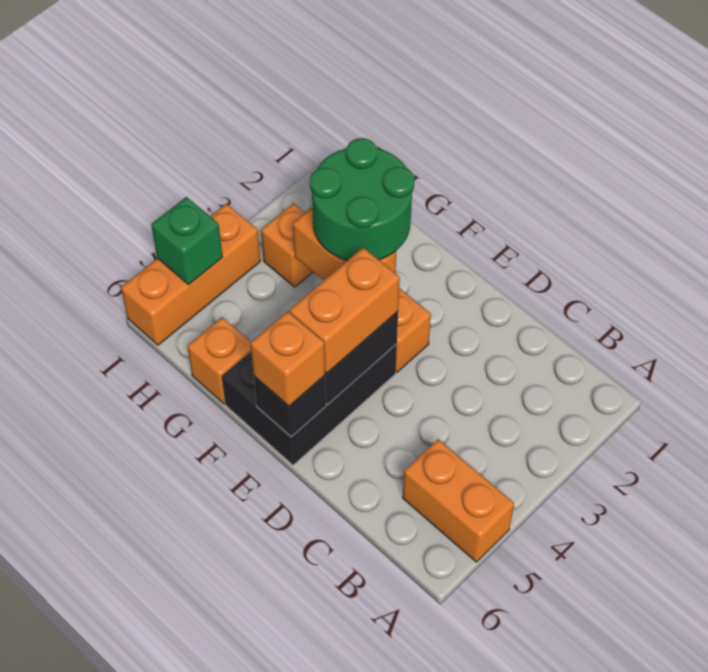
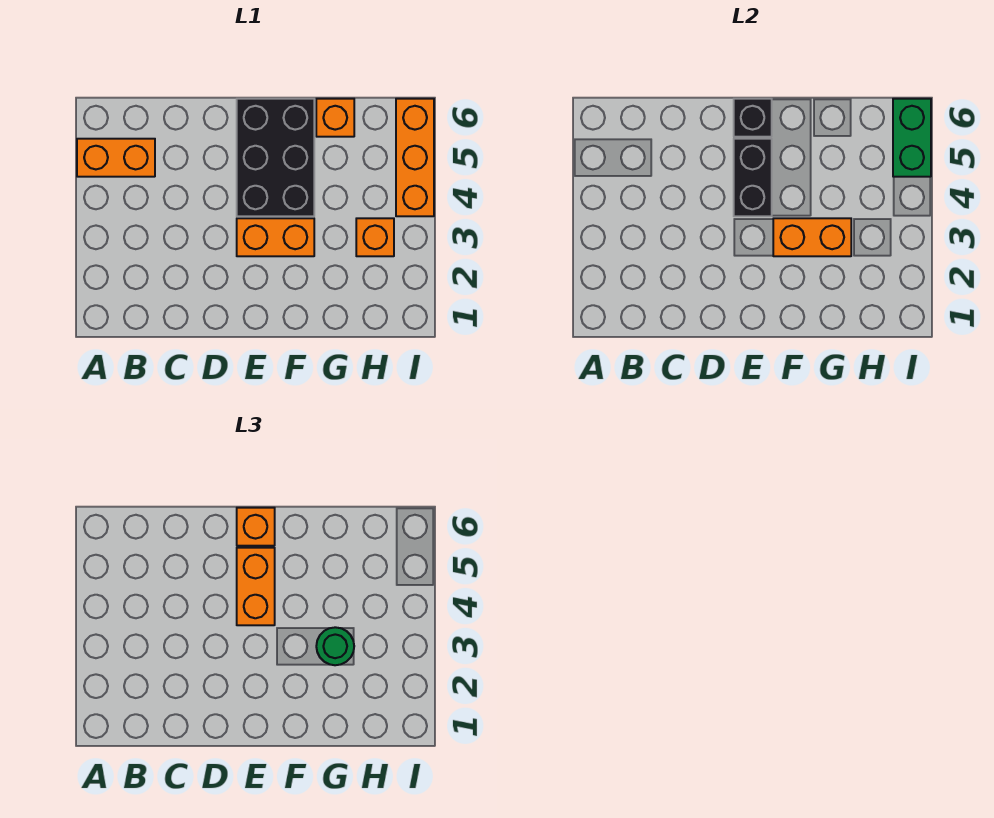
green round brick F2:G3 level 3 -> green round brick G3 level 3
green brick I5 level 2 -> green brick I5:I6 level 2

